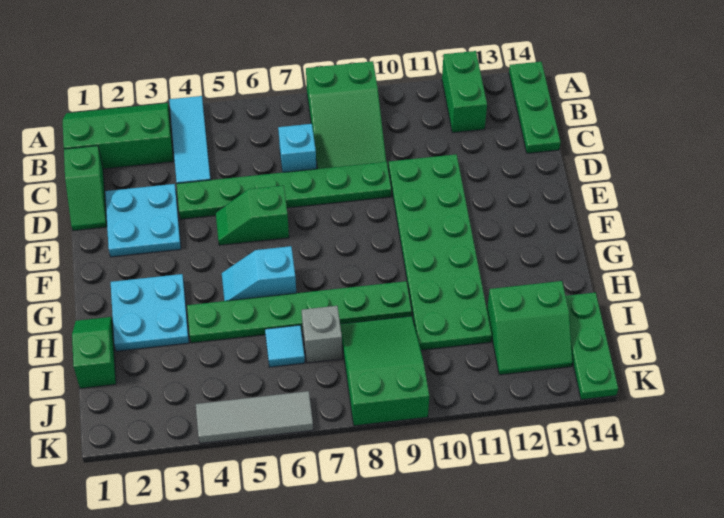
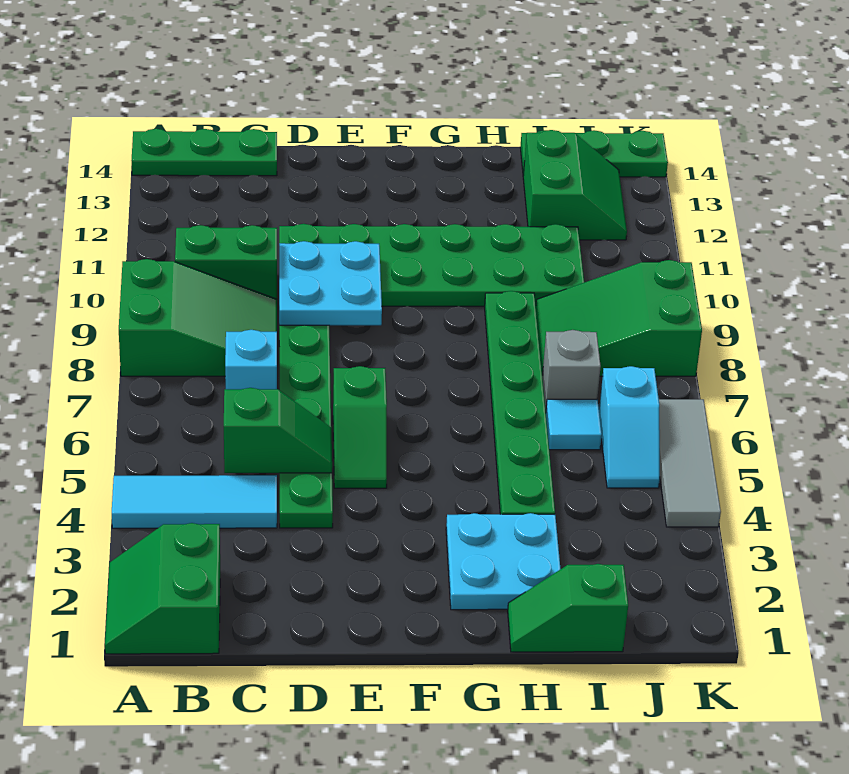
green slope A1:B3 level 1 top B -> green slope A1:B2 level 1 top B
green brick A12:B12 level 1 -> green brick B10:C10 level 1
green slope C1:D1 level 1 top C -> green slope C5:D5 level 2 top C
cyan plate D2:E3 level 1 -> cyan plate D9:E10 level 2
cyan slope G5:G6 level 1 top 6 -> cyan slope J5:J6 level 1 top 6

